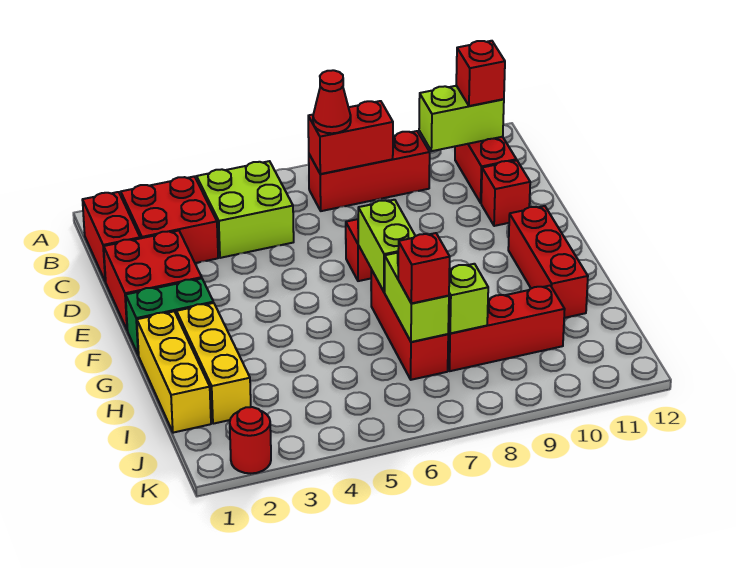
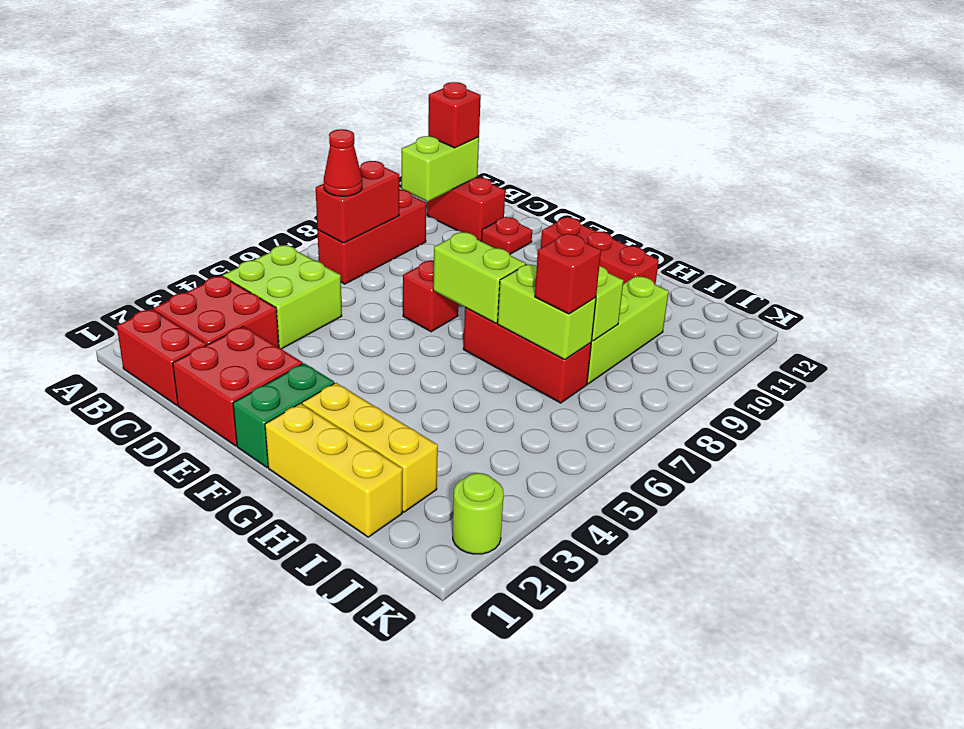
red brick D11 level 1 -> red plate D11 level 1
red brick I8:I10 level 1 -> lime brick I8:I10 level 1
red round brick K2 level 1 -> lime round brick K2 level 1

